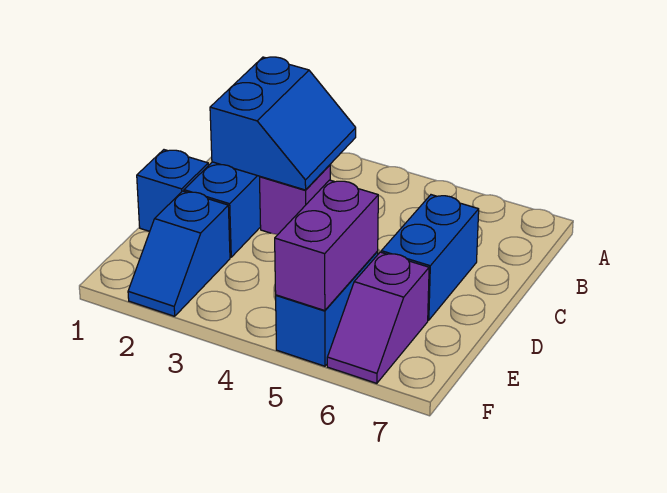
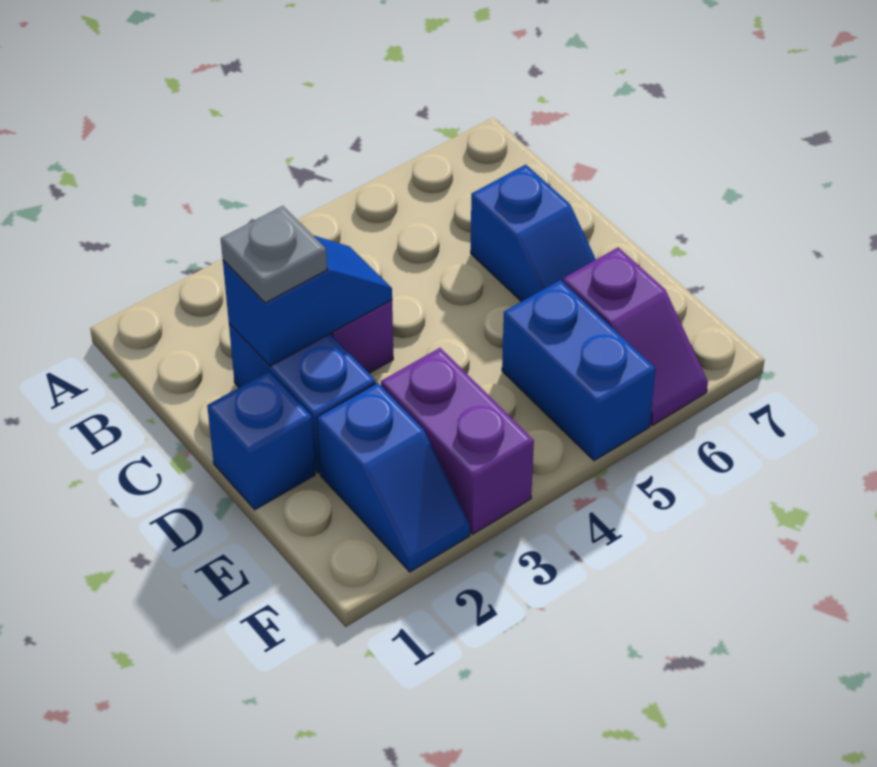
blue slope B2:C3 level 2 top 2 -> blue slope C2:C3 level 2 top 2
none -> grey plate C2 level 3
blue brick C6:D6 level 1 -> blue slope C6:D6 level 1 top C
purple brick E5:F5 level 2 -> purple brick E3:F3 level 1

